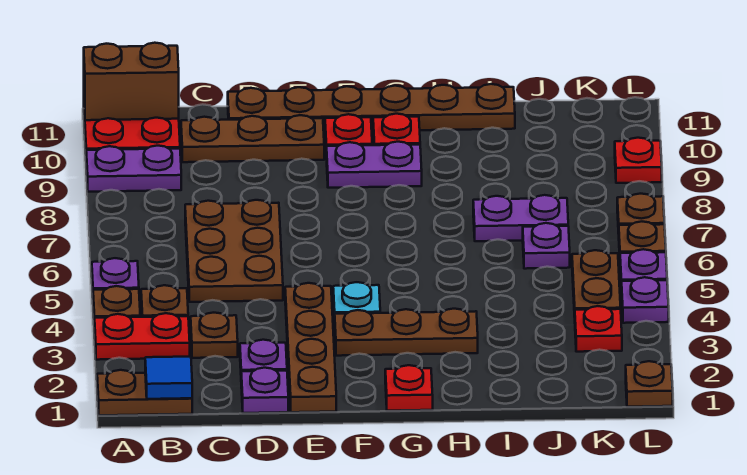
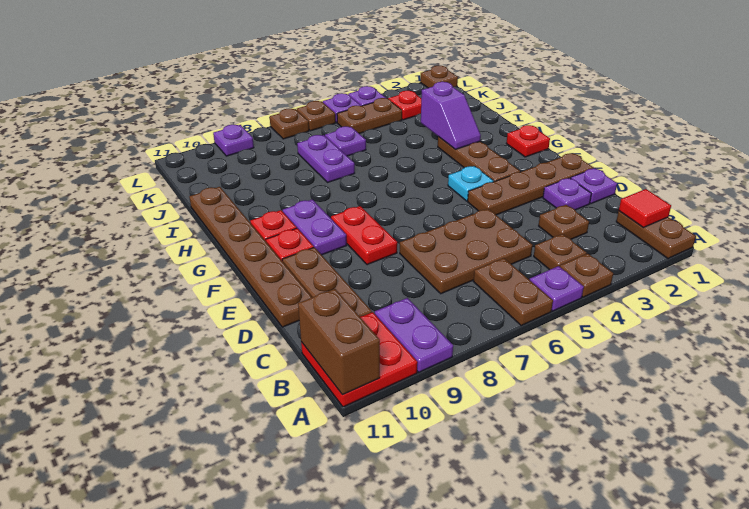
red plate A3:B3 level 1 -> red plate E8:F8 level 1
none -> brown plate A6:B6 level 1
blue tile B1 level 2 -> red tile B1 level 2
none -> purple slope H3:I3 level 2 top I
red plate L9 level 1 -> purple plate L9 level 1

